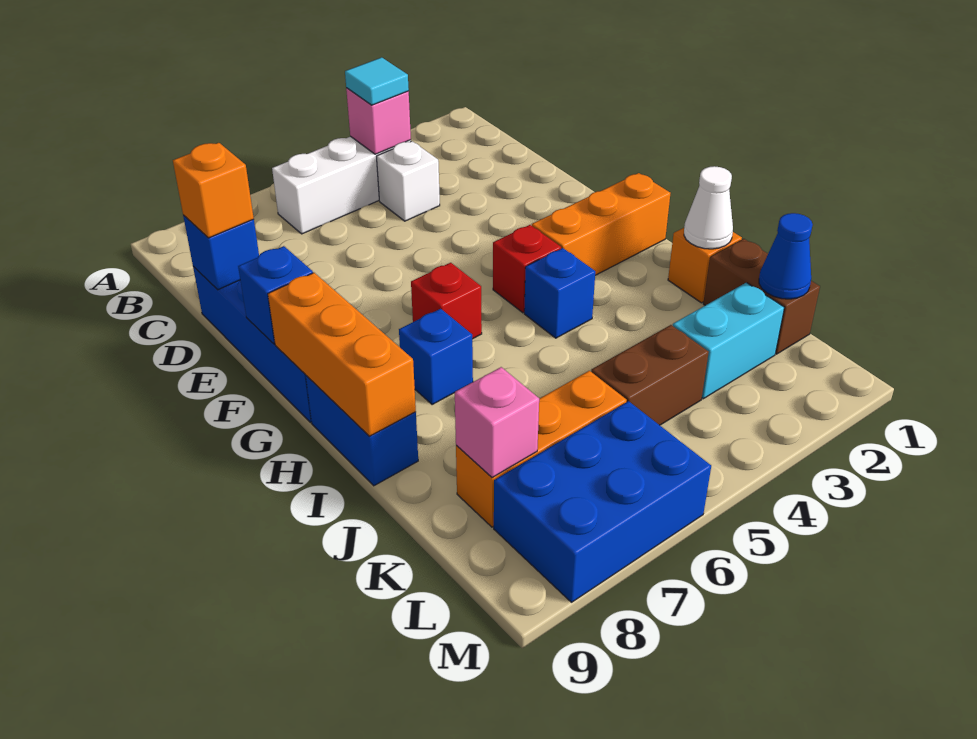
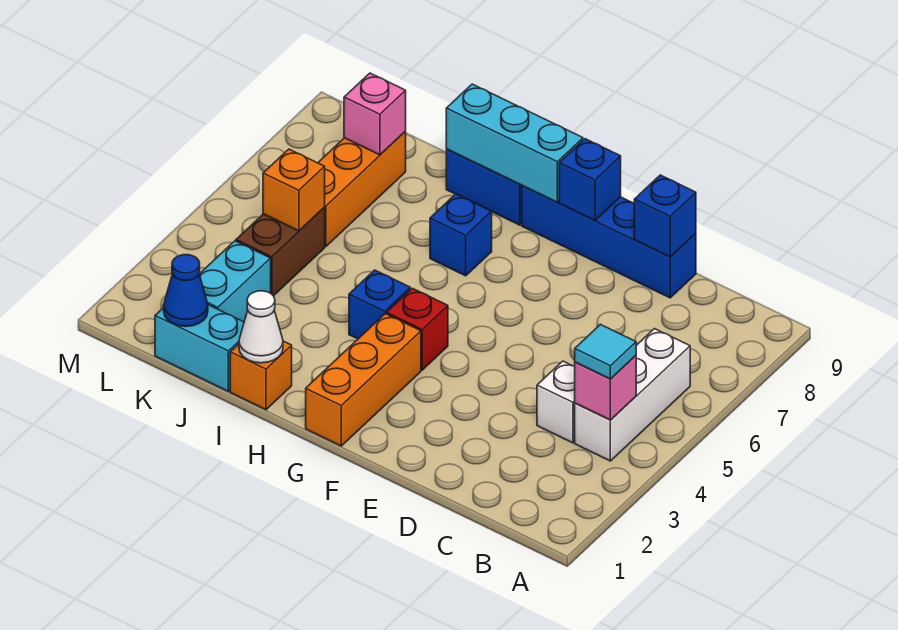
orange brick D9 level 3 -> orange brick K5 level 2
red brick G6 level 1 -> none
orange brick G9:I9 level 2 -> cyan brick G9:I9 level 2
brown brick J1:K1 level 1 -> cyan brick J1:K1 level 1
blue brick L6:M8 level 1 -> none

